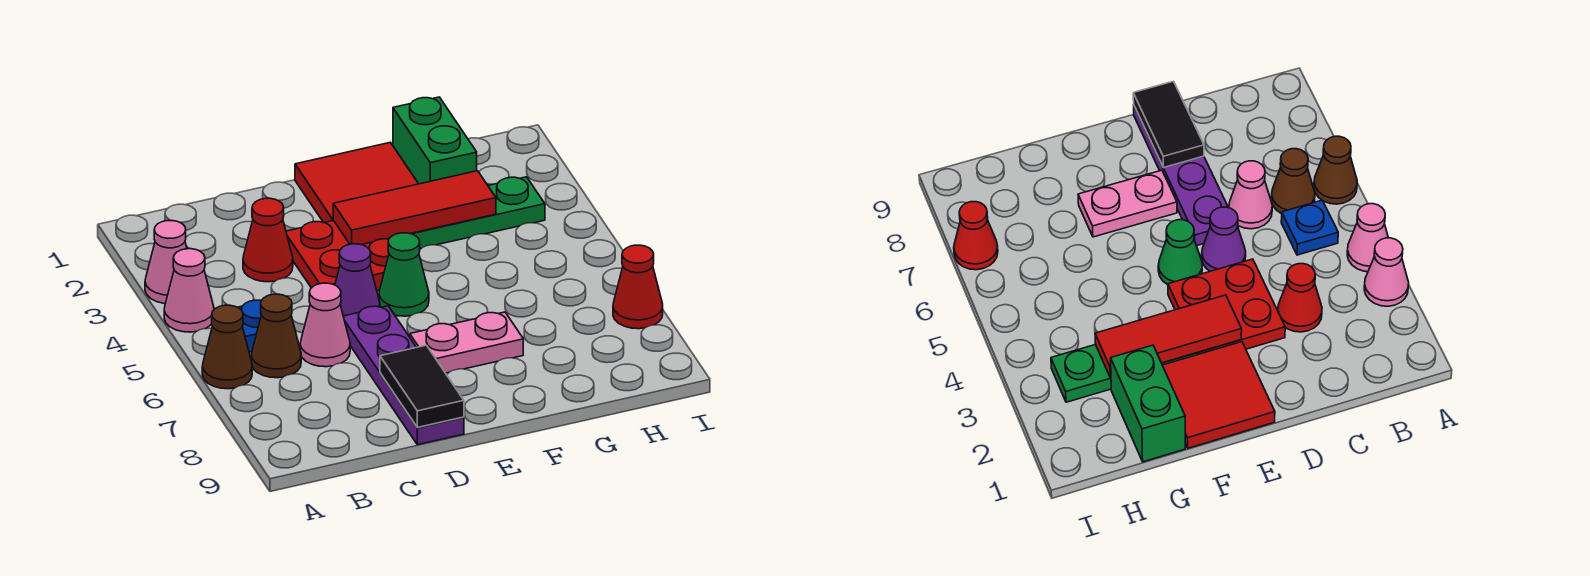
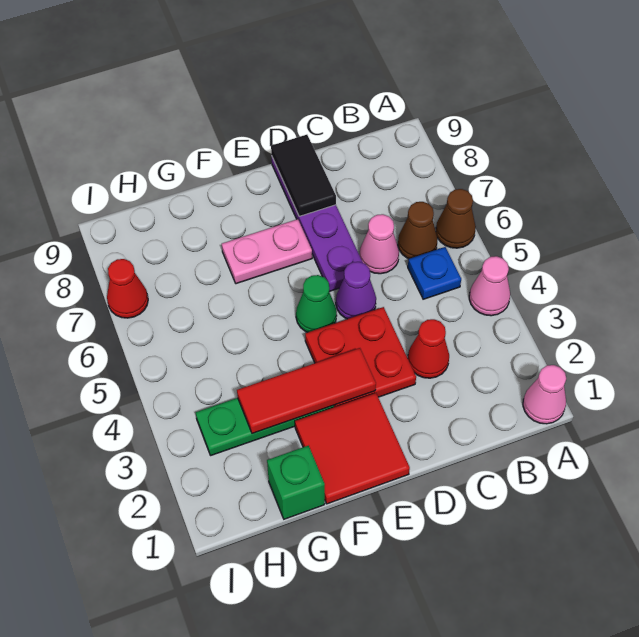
pink cone A3 level 1 -> pink cone A1 level 1
green brick G1:G2 level 1 -> green brick G1 level 1

